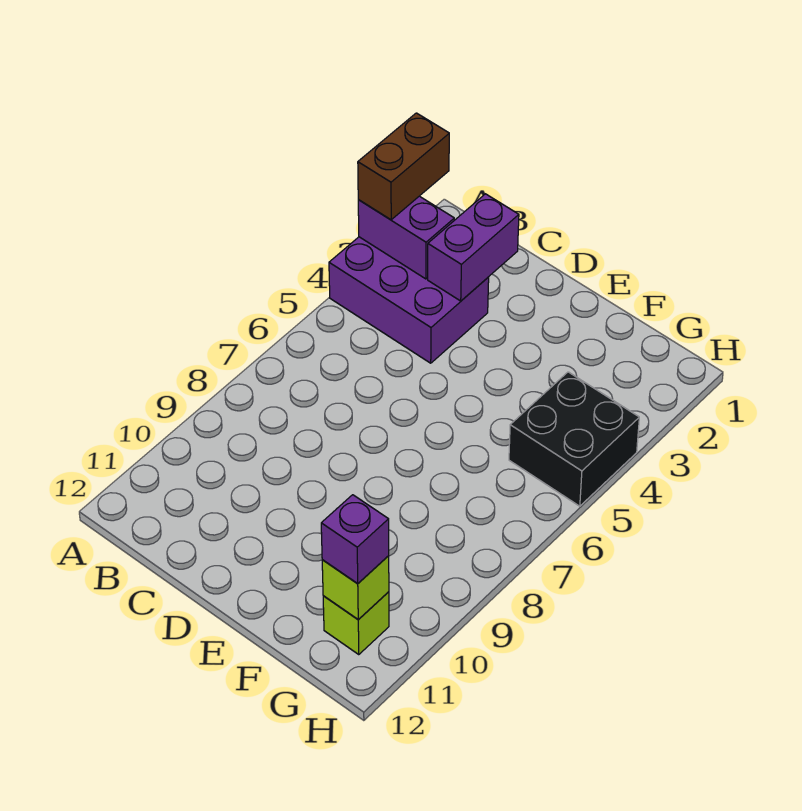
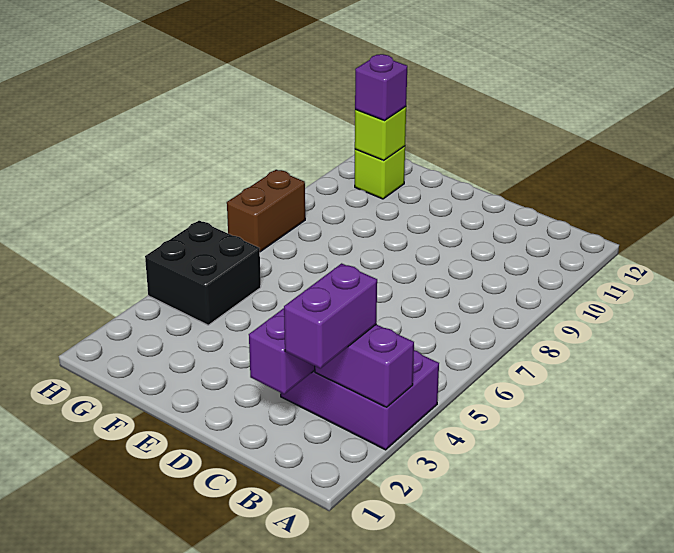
brown brick A2:A3 level 3 -> brown brick H7:H8 level 1
none -> purple brick B2:B3 level 3

